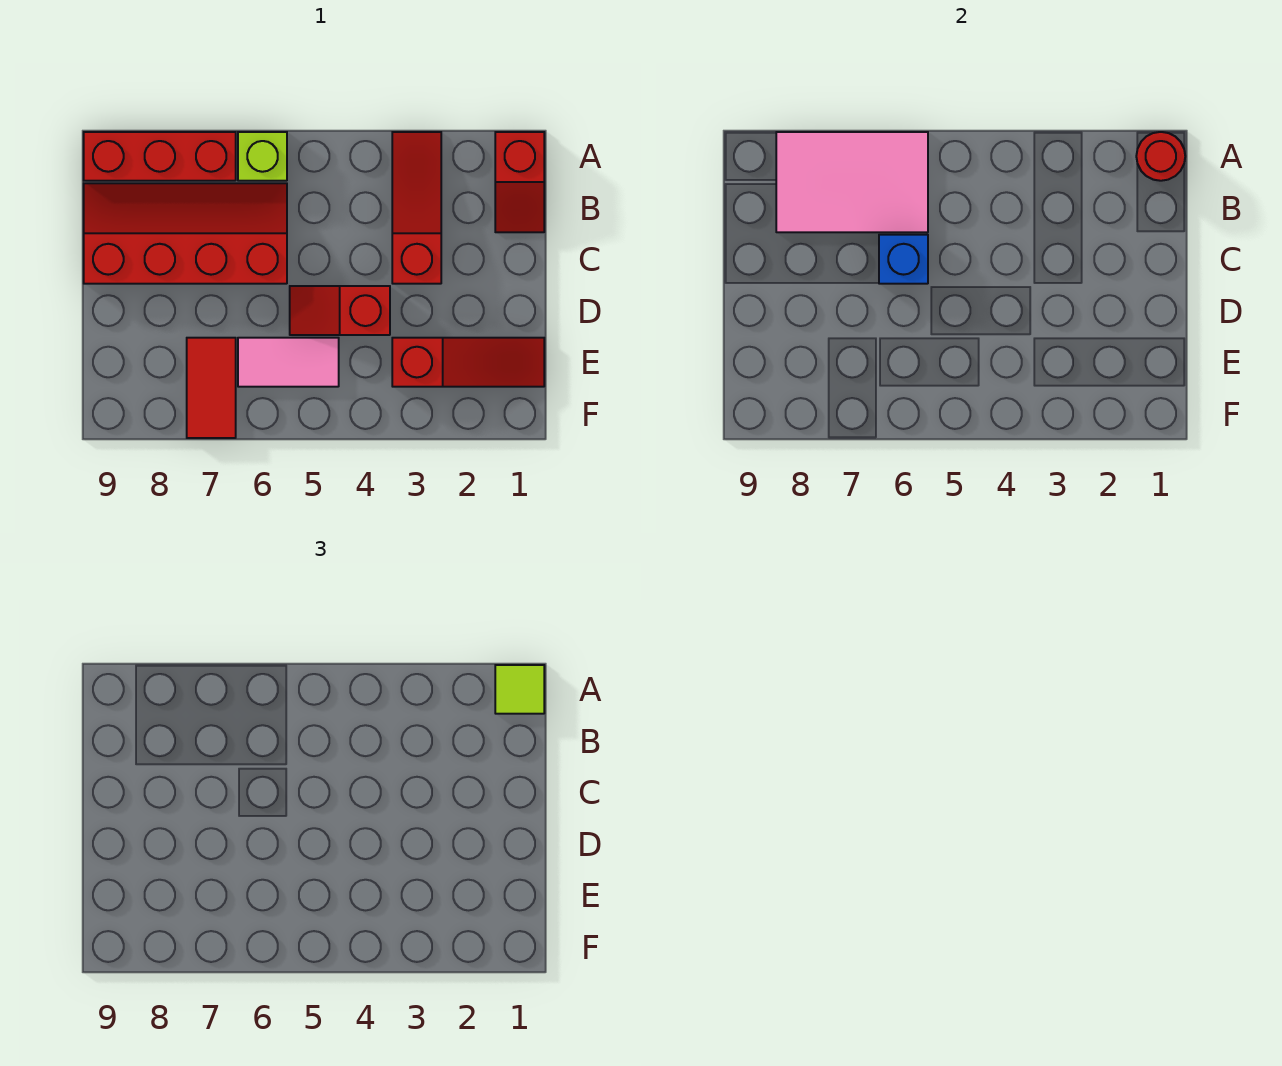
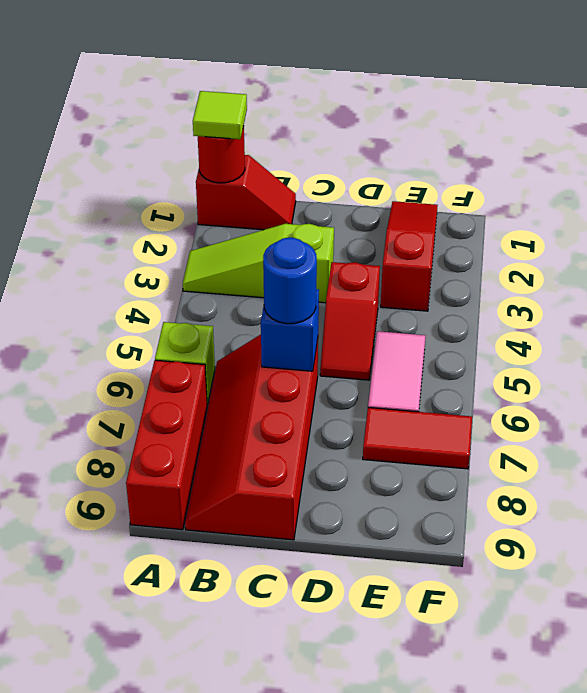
red slope A3:C3 level 1 top C -> lime slope A3:C3 level 1 top C
pink tile A6:B8 level 2 -> none
none -> blue round brick C6 level 3

